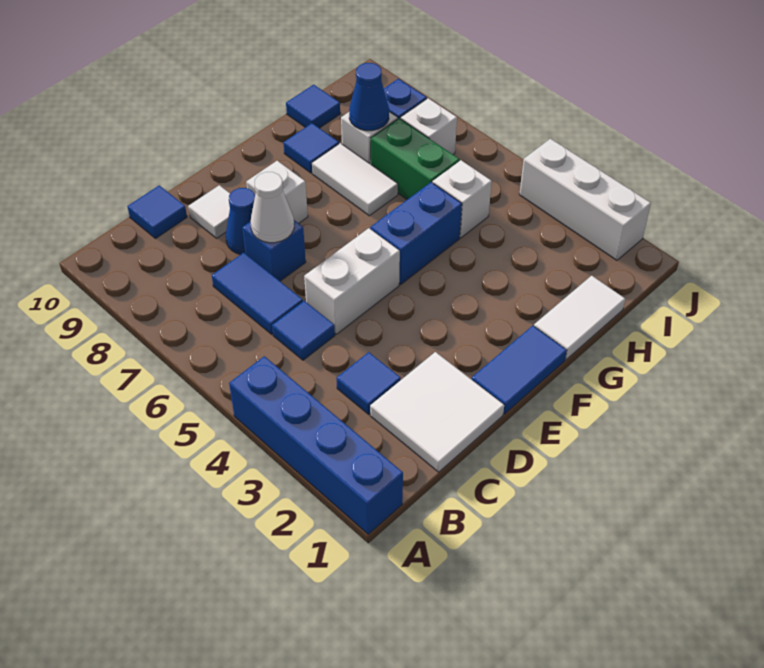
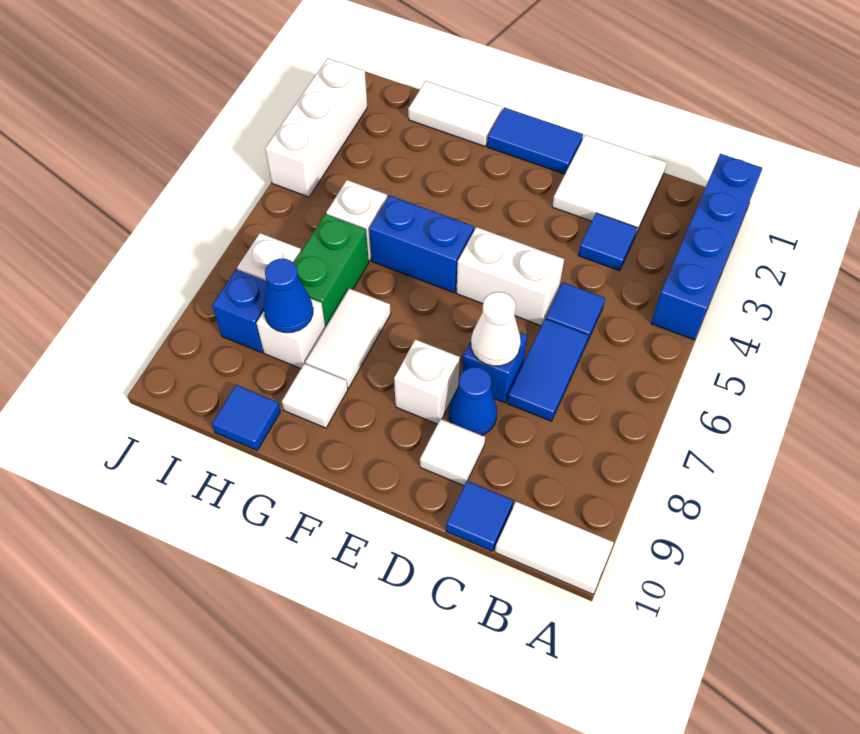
none -> white tile A10:B10 level 1
blue tile G9 level 1 -> white tile G9 level 1

